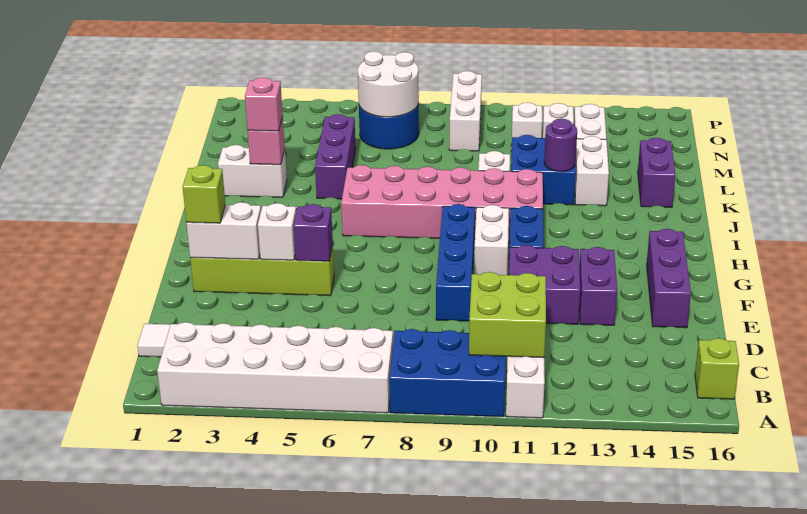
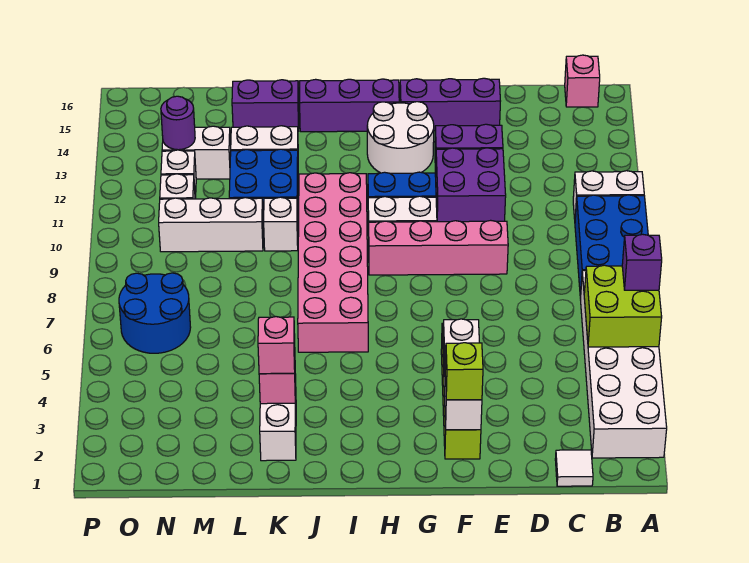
lime brick B10:C11 level 2 -> lime brick A5:B6 level 2
lime brick B16 level 1 -> pink brick B16 level 1
blue brick E9:H9 level 1 -> pink brick E9:H9 level 1
purple brick F5 level 2 -> purple brick A6 level 3
purple brick K5:M5 level 1 -> purple brick H15:J15 level 1
purple round brick K12 level 2 -> purple round brick N13 level 2
white round brick N6:O7 level 2 -> white round brick G13:H14 level 1
white brick N9:P9 level 1 -> white brick L10:N10 level 1

